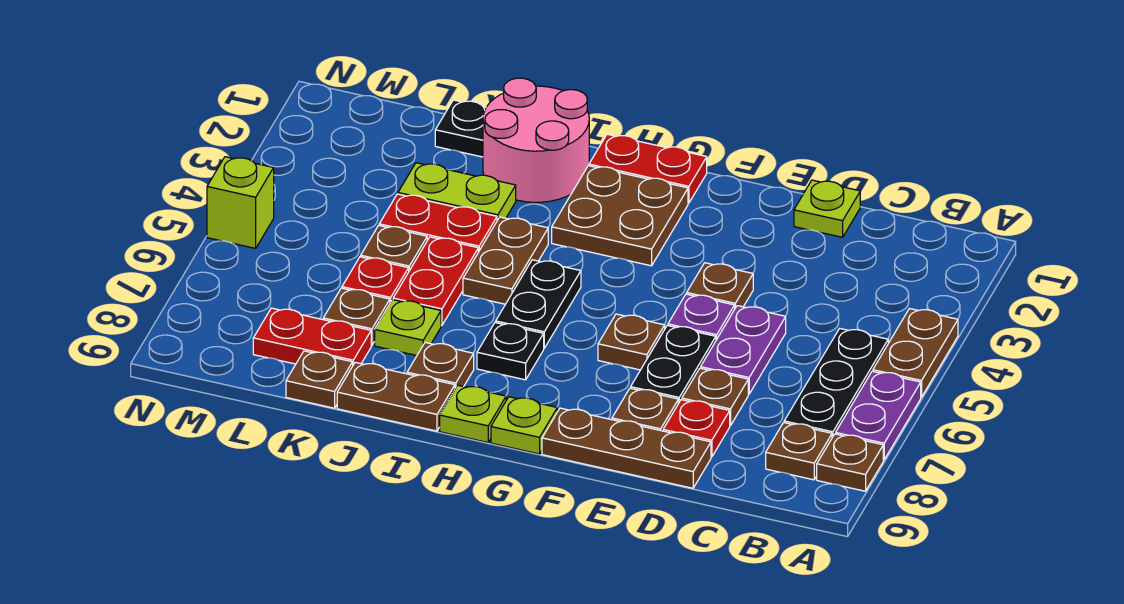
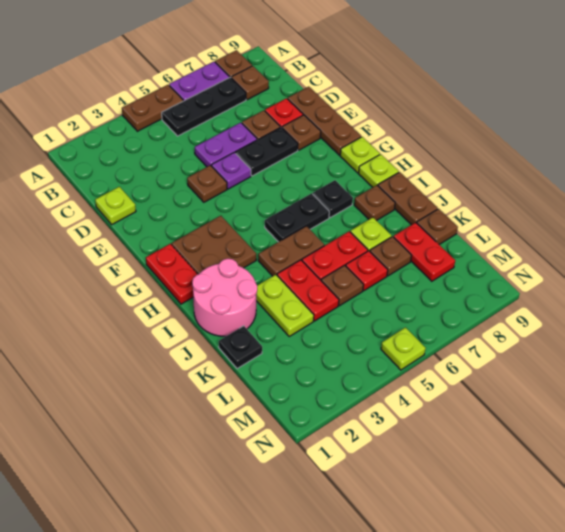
brown plate F6 level 1 -> none
lime brick N5 level 1 -> lime plate N5 level 1

